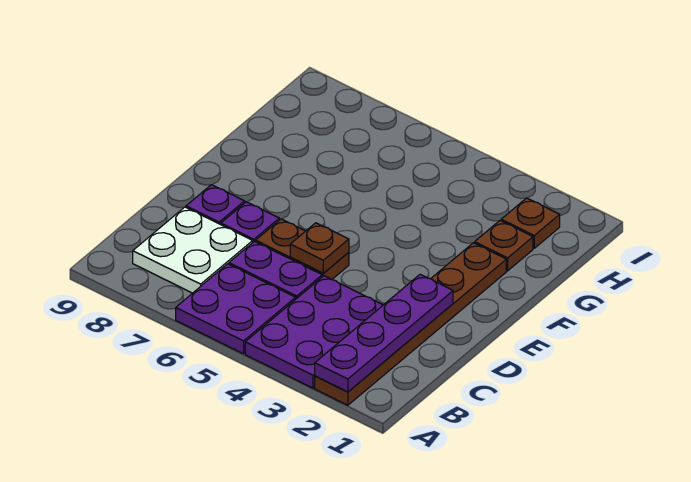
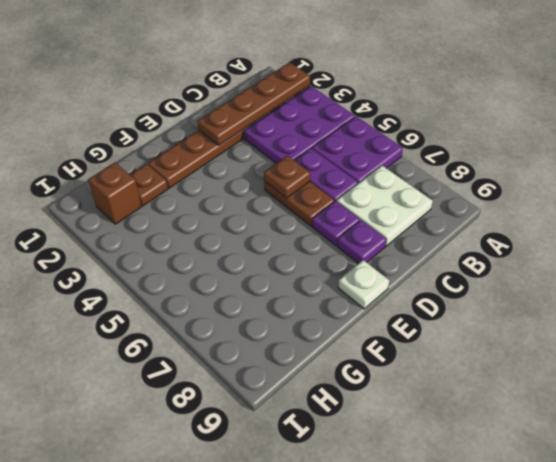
purple plate A2:D2 level 2 -> brown plate A2:D2 level 2
none -> white plate E9 level 1
brown plate H2 level 1 -> brown brick H2 level 1

